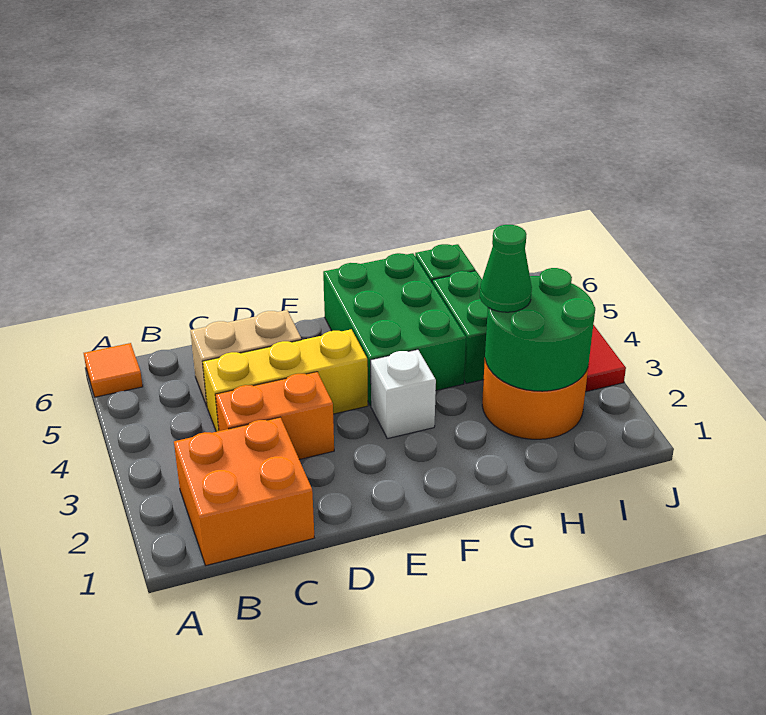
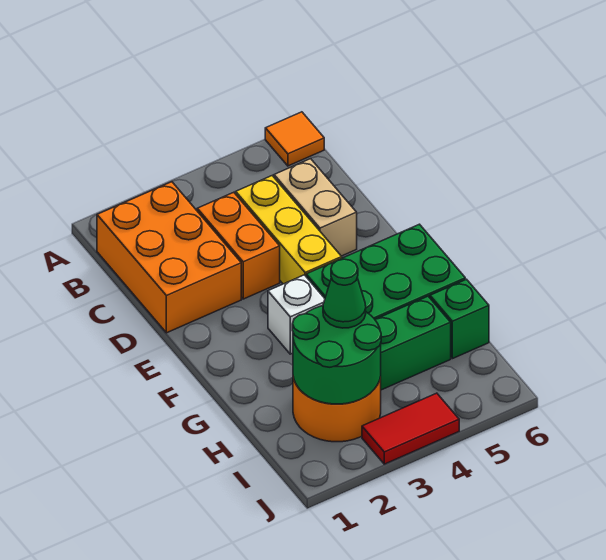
orange brick B1:C2 level 1 -> orange brick B1:D2 level 1

